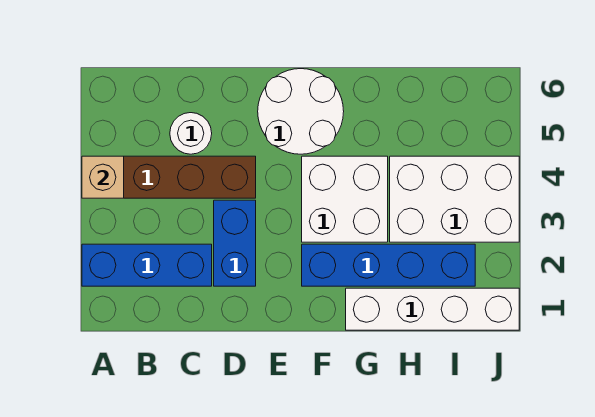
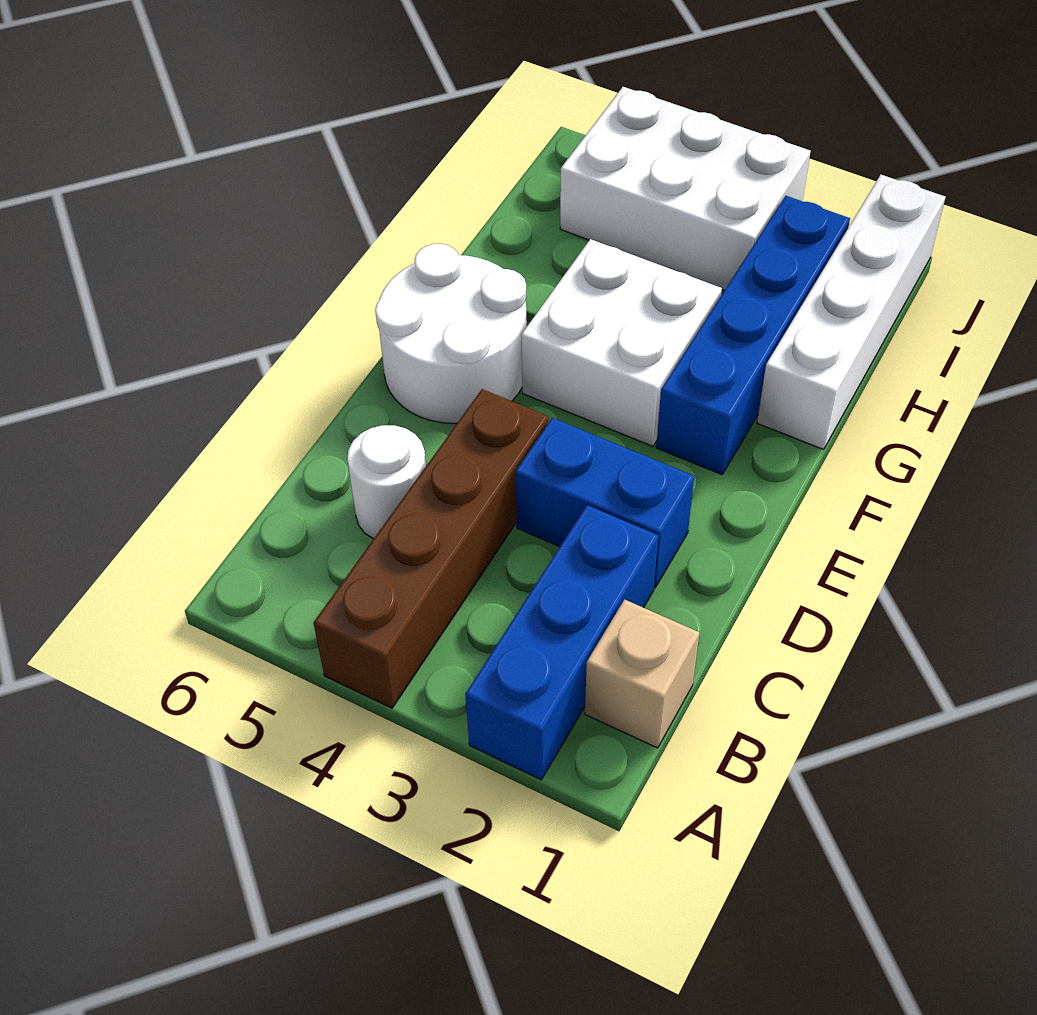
tan brick A4 level 2 -> tan brick B1 level 1
white brick H3:J4 level 1 -> white brick I3:J5 level 1

